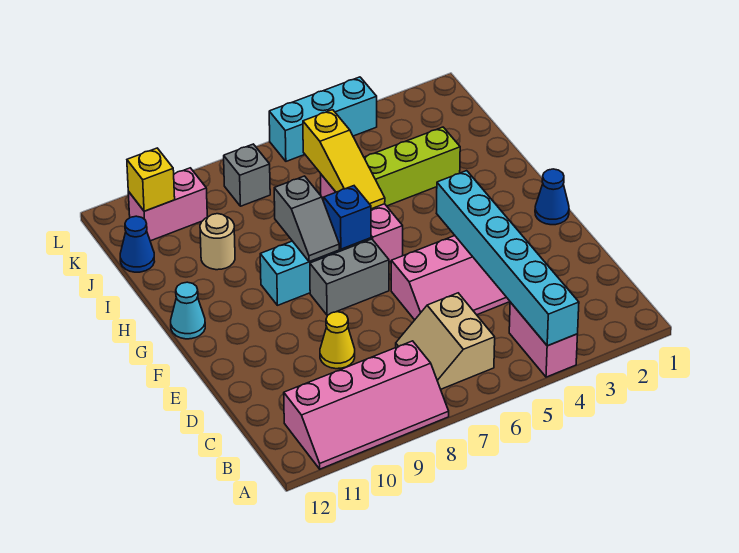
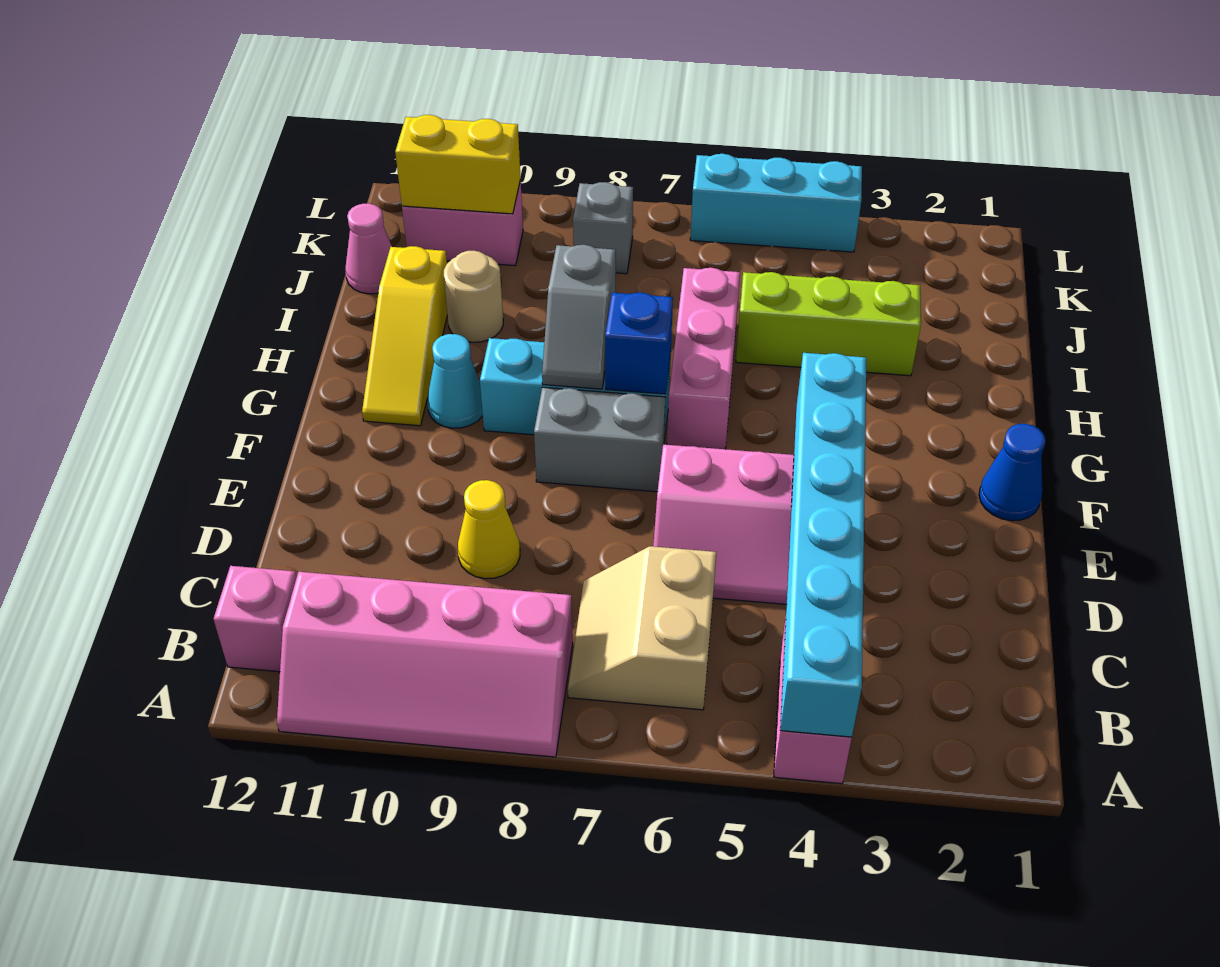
none -> pink brick B12 level 1
cyan cone G12 level 1 -> cyan cone G10 level 1
yellow slope H6:J6 level 2 top J -> yellow slope G11:I11 level 1 top I
blue cone J12 level 1 -> pink cone J12 level 1
yellow brick K11 level 2 -> yellow brick K10:K11 level 2

